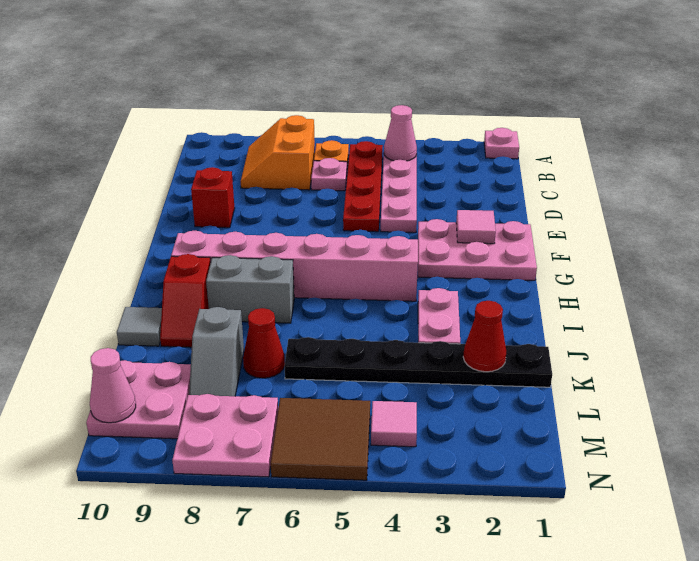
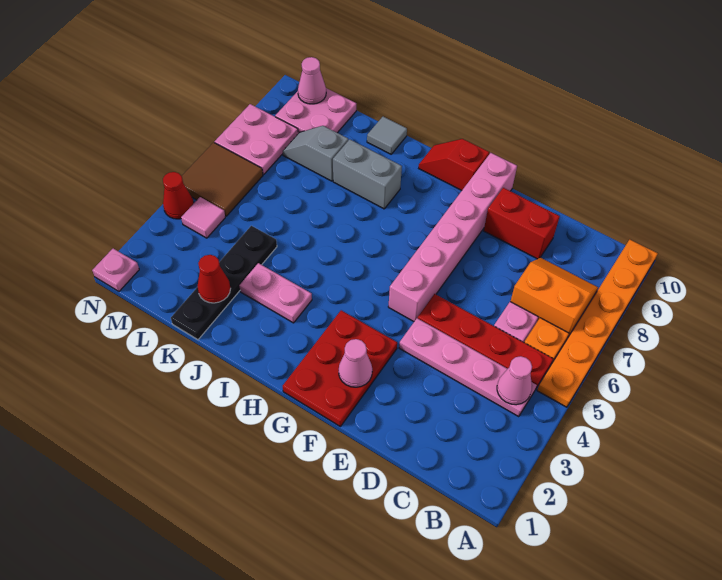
pink plate A1 level 1 -> pink plate N1 level 1
none -> orange plate A5:A10 level 1
red brick E9 level 1 -> red brick D9:E9 level 1
pink plate F1:G3 level 1 -> red plate F1:G3 level 1
pink tile F2 level 2 -> pink cone F2 level 2
pink brick H4:H9 level 1 -> pink brick F5:F10 level 1
grey brick I7:I8 level 1 -> grey brick I8:J8 level 1
red slope I9:J9 level 1 top I -> red slope G10:H10 level 1 top G
black plate K1:K6 level 1 -> black plate K1:K4 level 1
red cone K7 level 1 -> red cone N4 level 1

